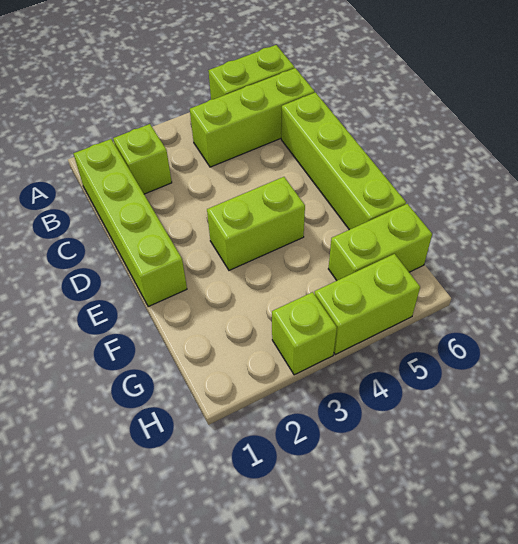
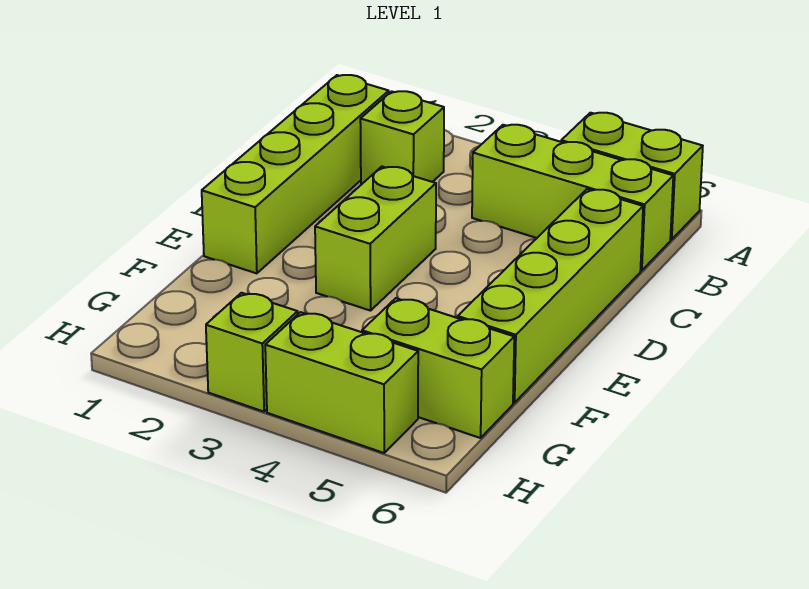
lime brick E3:E4 level 1 -> lime brick D3:E3 level 1

